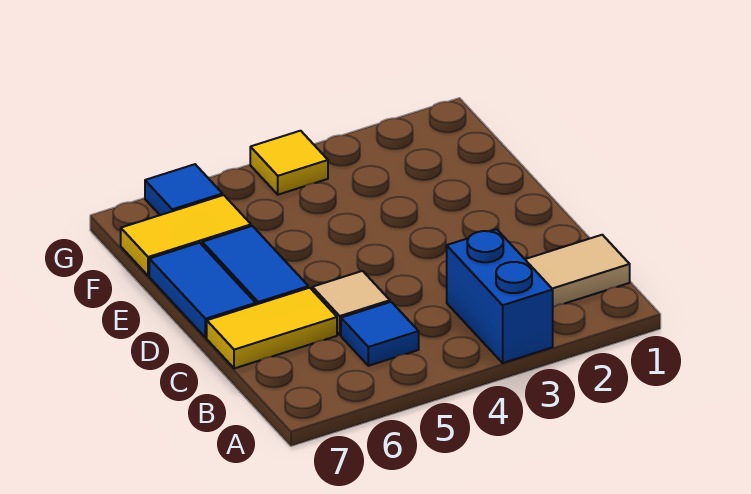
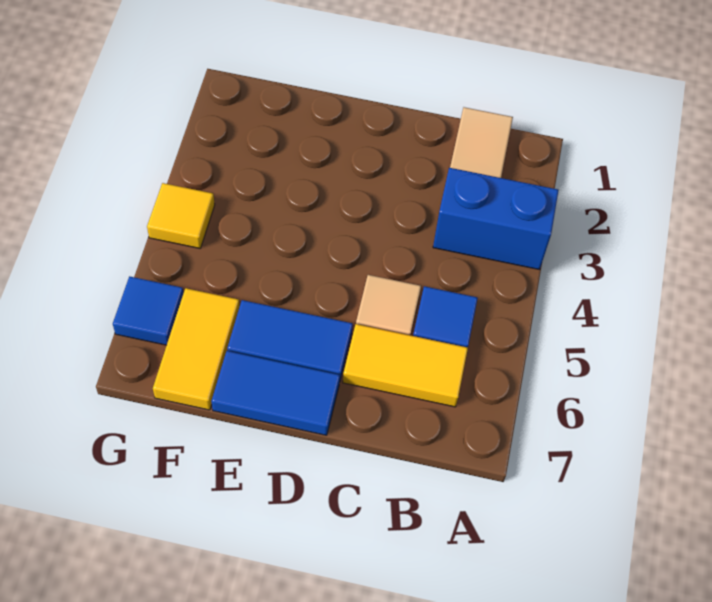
yellow tile C6:C7 level 1 -> yellow tile B6:C6 level 1

